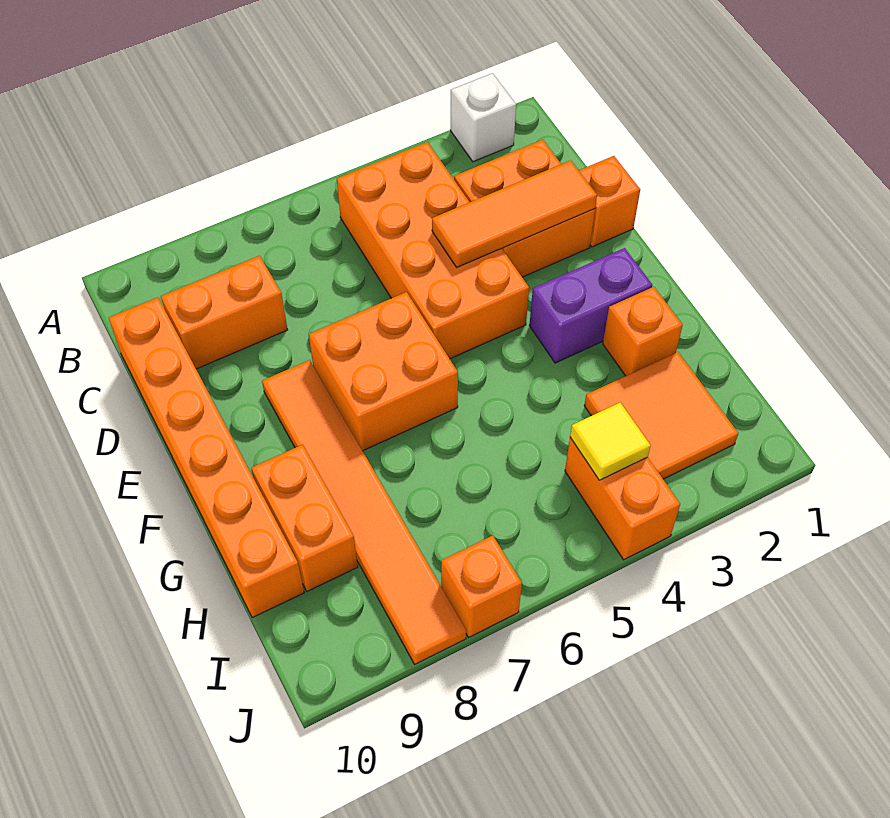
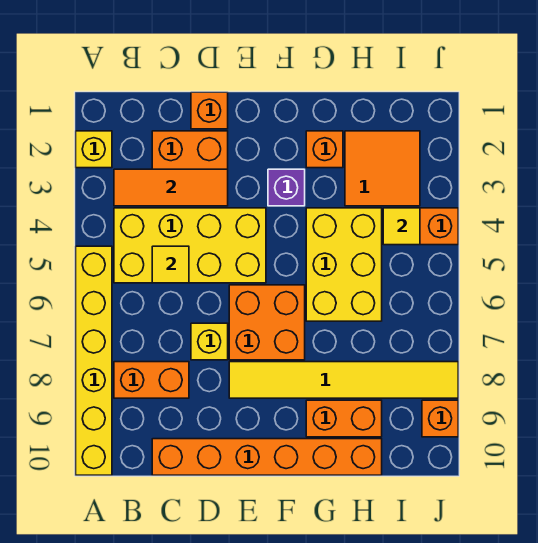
white brick A2 level 1 -> yellow brick A2 level 1
none -> yellow brick A5:A10 level 1
orange brick B4:E5 level 1 -> yellow brick B4:E5 level 1
none -> yellow tile C5 level 2
orange brick C8:C9 level 1 -> orange brick B8:C8 level 1
orange tile D2:D4 level 2 -> orange tile B3:D3 level 2
none -> yellow brick D7 level 1
orange tile E8:J8 level 1 -> yellow tile E8:J8 level 1
purple brick F2:F3 level 1 -> purple brick F3 level 1
none -> yellow brick G4:H6 level 1
orange brick J7 level 1 -> orange brick J9 level 1

